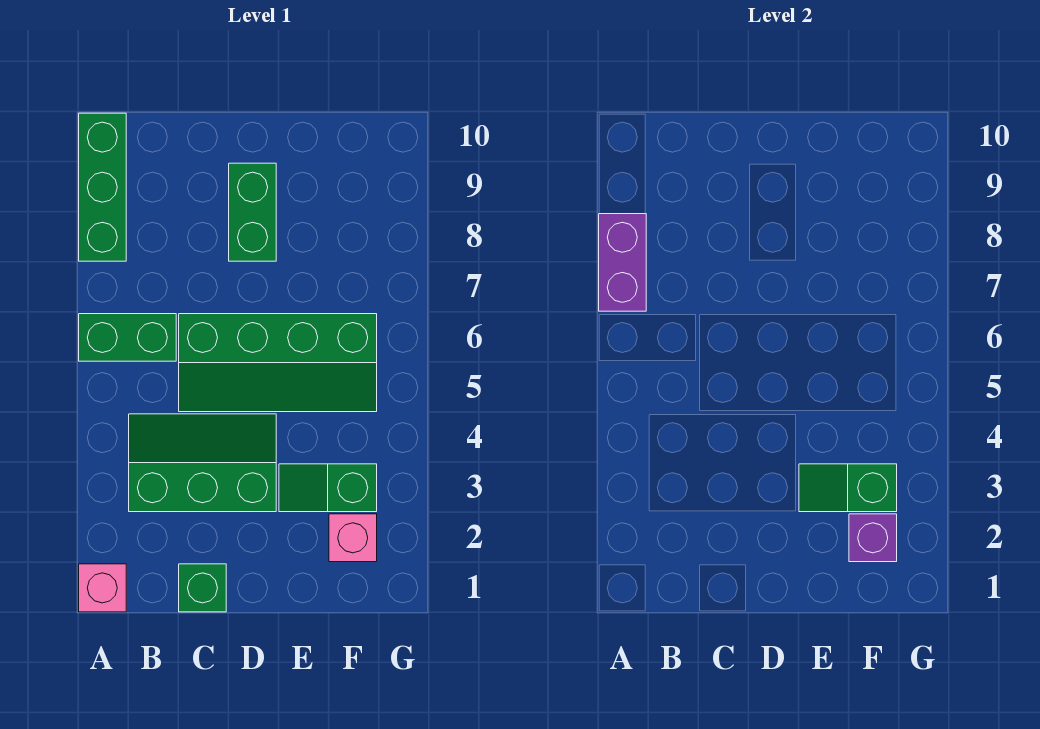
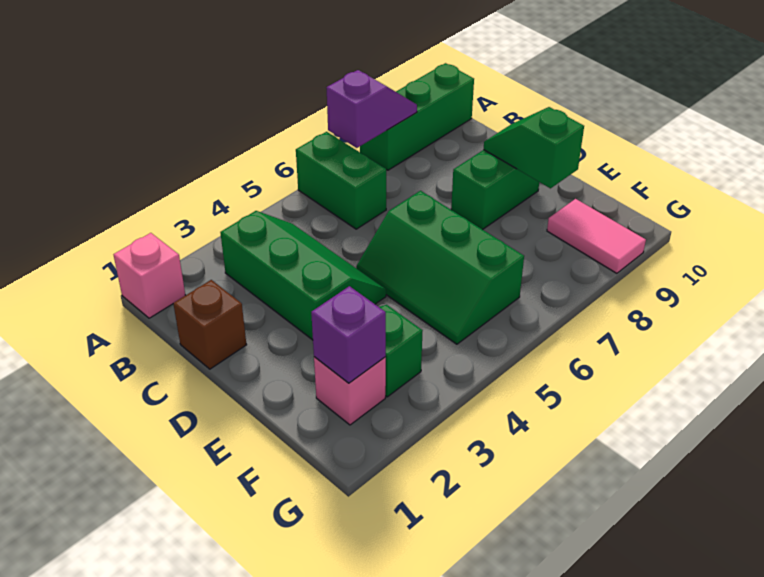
purple brick A7:A8 level 2 -> purple slope A7:A8 level 2 top 7
green brick C1 level 1 -> brown brick C1 level 1
green slope C5:F6 level 1 top 6 -> green slope D5:F6 level 1 top 6
green slope E3:F3 level 2 top F -> green slope D9:E9 level 2 top E
none -> pink tile F9:G9 level 1

